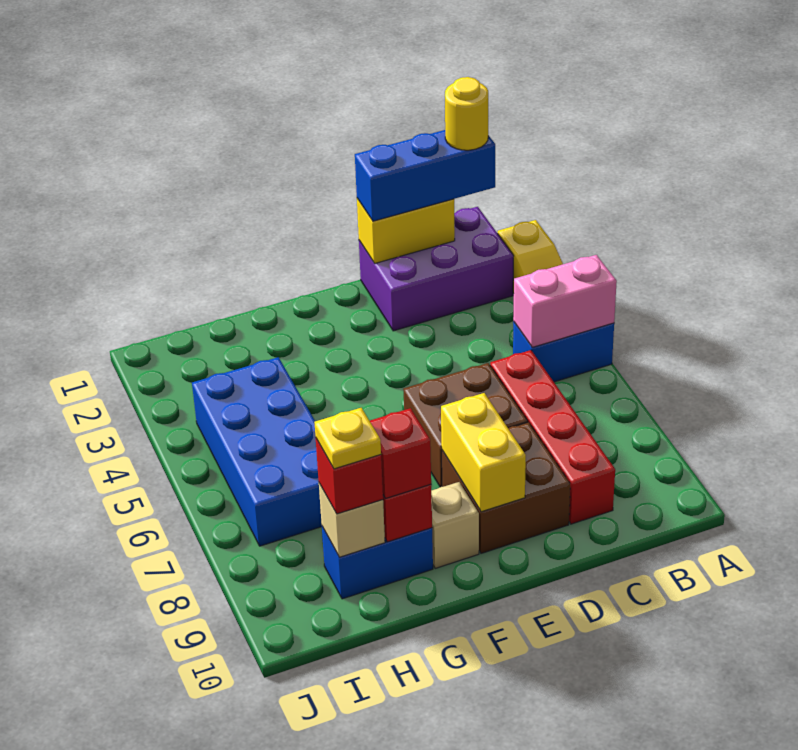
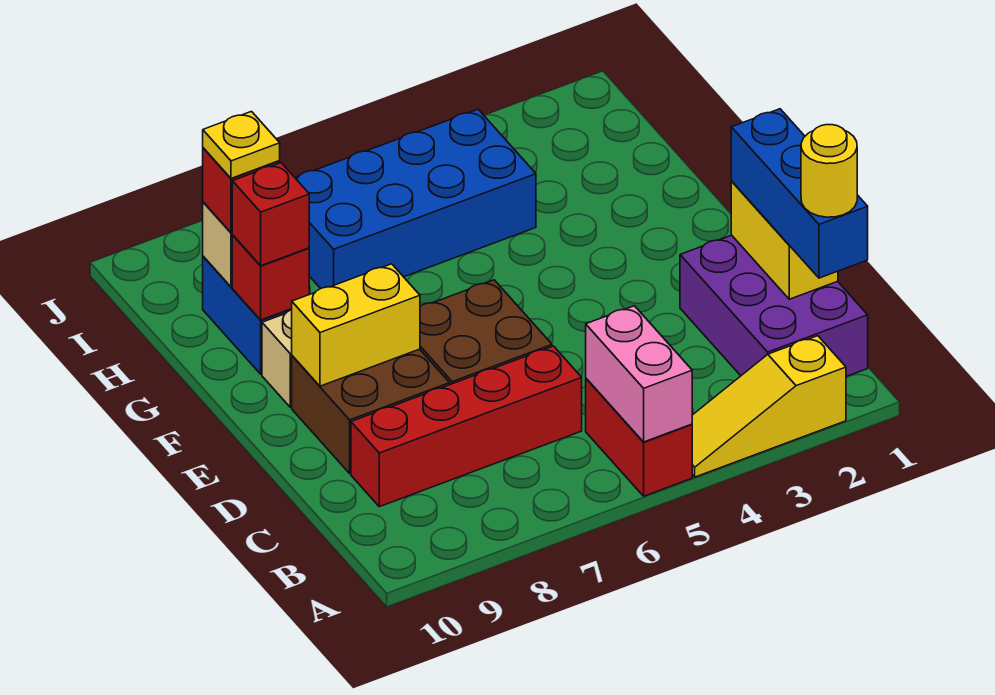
blue brick A5:B5 level 1 -> red brick A5:B5 level 1

